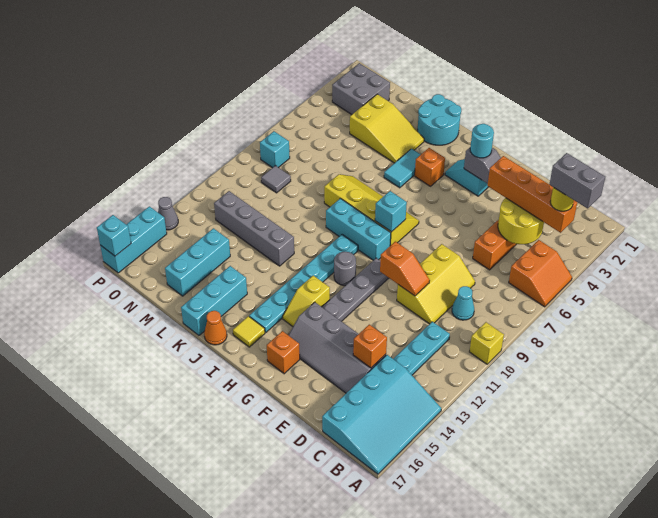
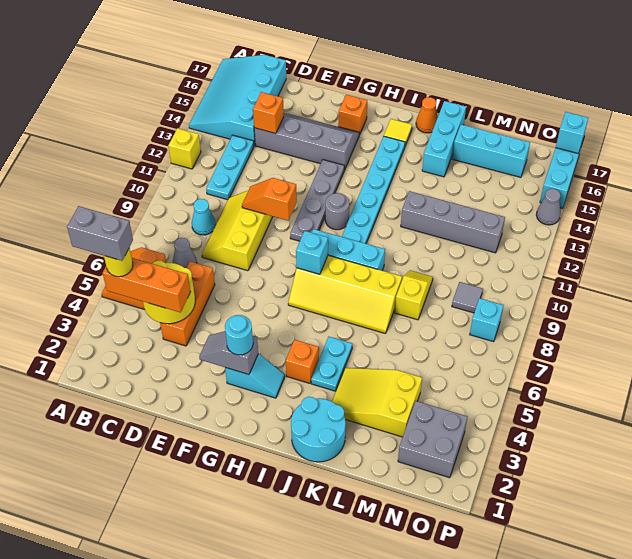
yellow brick A10 level 1 -> yellow brick A12 level 1
orange brick B4:E4 level 3 -> orange brick B4:D4 level 3
none -> grey cone C7 level 1
yellow slope H13:H14 level 1 top 13 -> yellow slope L8:L9 level 1 top 8
cyan tile J4:J5 level 1 -> cyan plate J4:J5 level 1
cyan brick M14:M16 level 1 -> cyan brick L16:N16 level 1

